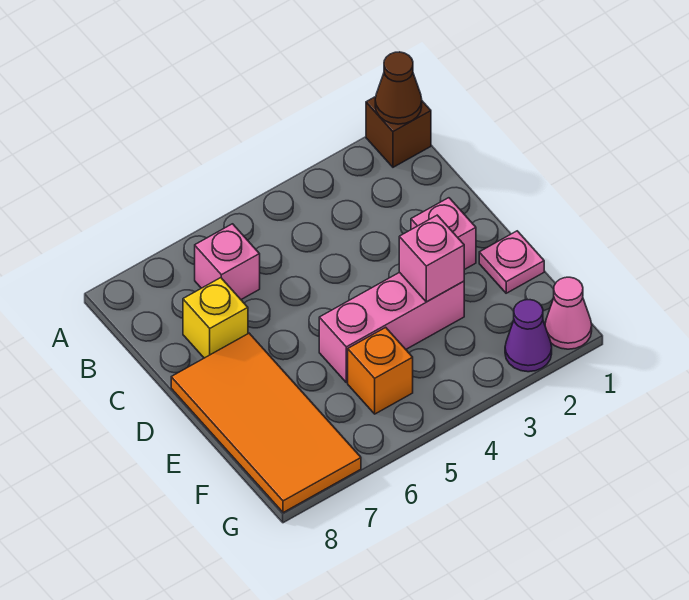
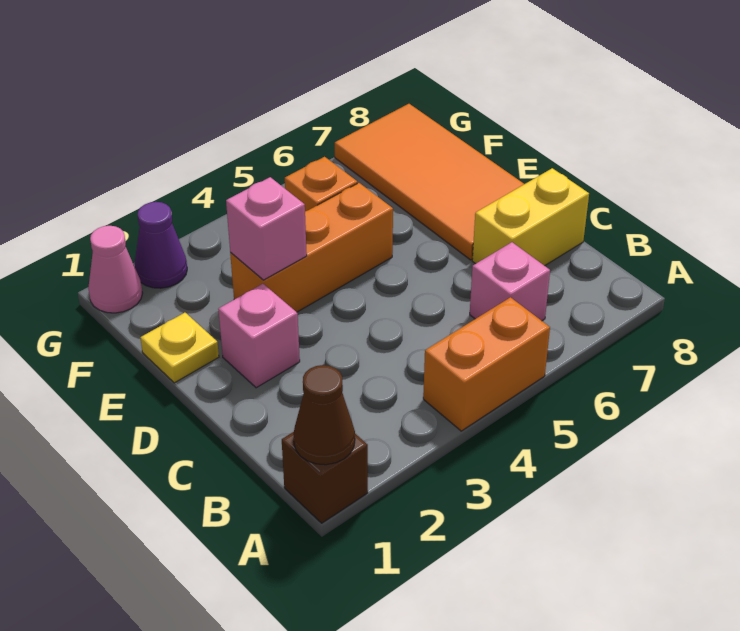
none -> orange brick A4:A5 level 1
yellow brick C7 level 1 -> yellow brick C7:C8 level 1
pink plate E1 level 1 -> yellow plate E1 level 1
pink brick E3:E5 level 1 -> orange brick E3:E5 level 1

